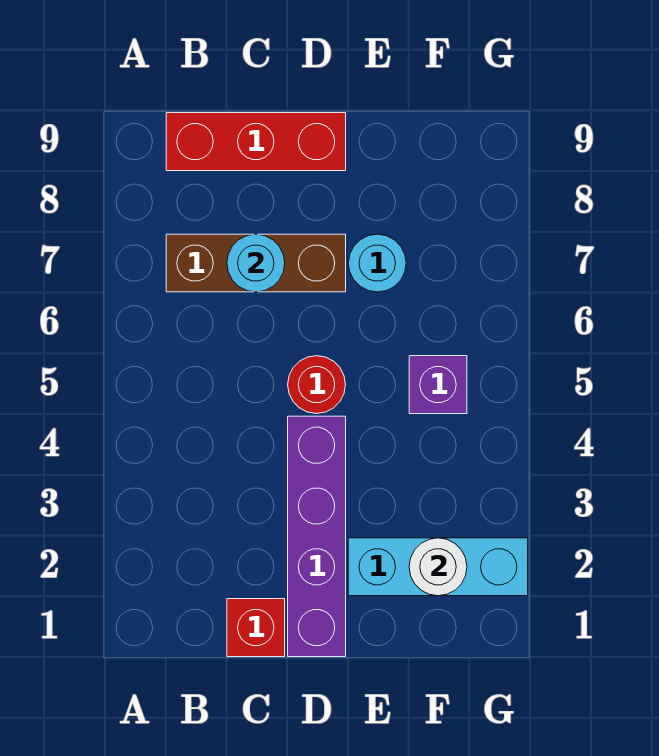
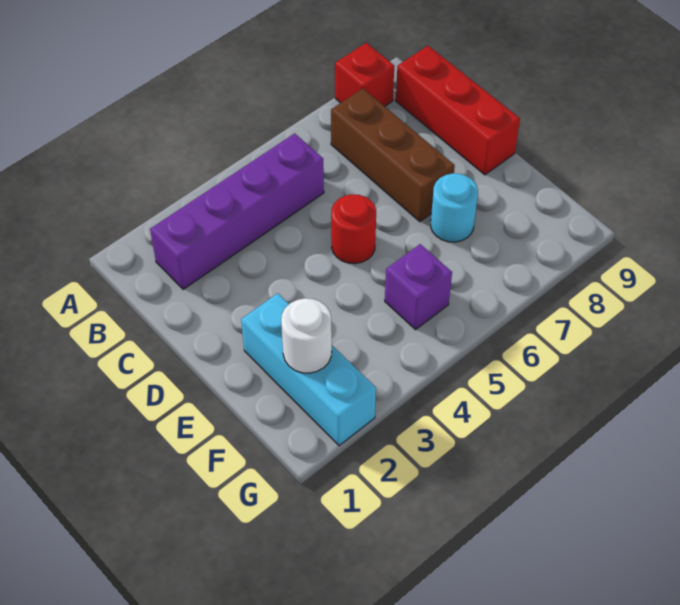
red brick C1 level 1 -> red brick A8 level 1
cyan round brick C7 level 2 -> none
purple brick D1:D4 level 1 -> purple brick B2:B5 level 1

